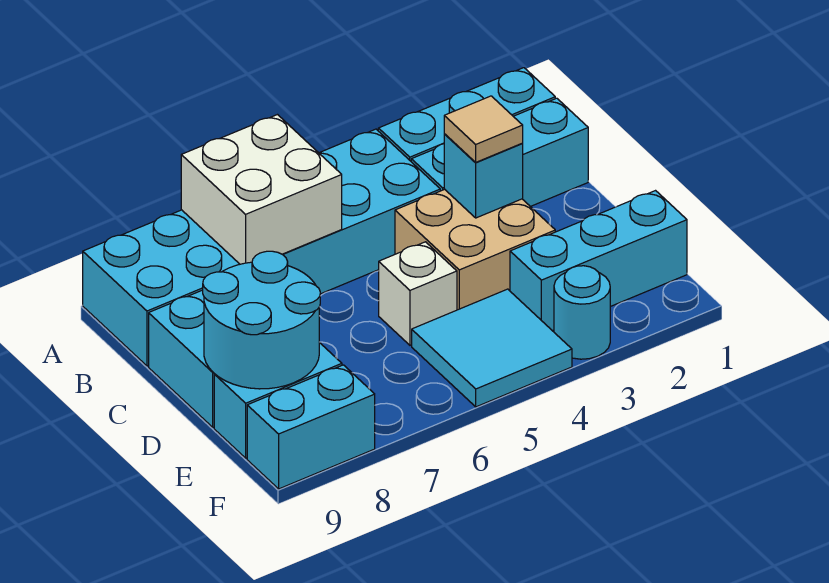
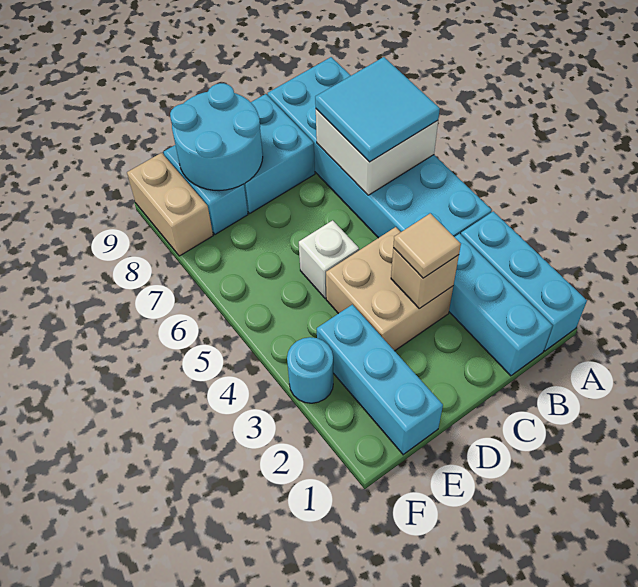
cyan brick C3 level 2 -> tan brick C3 level 2
cyan tile E4:F5 level 1 -> cyan tile A6:B7 level 3
cyan brick F8:F9 level 1 -> tan brick F8:F9 level 1

